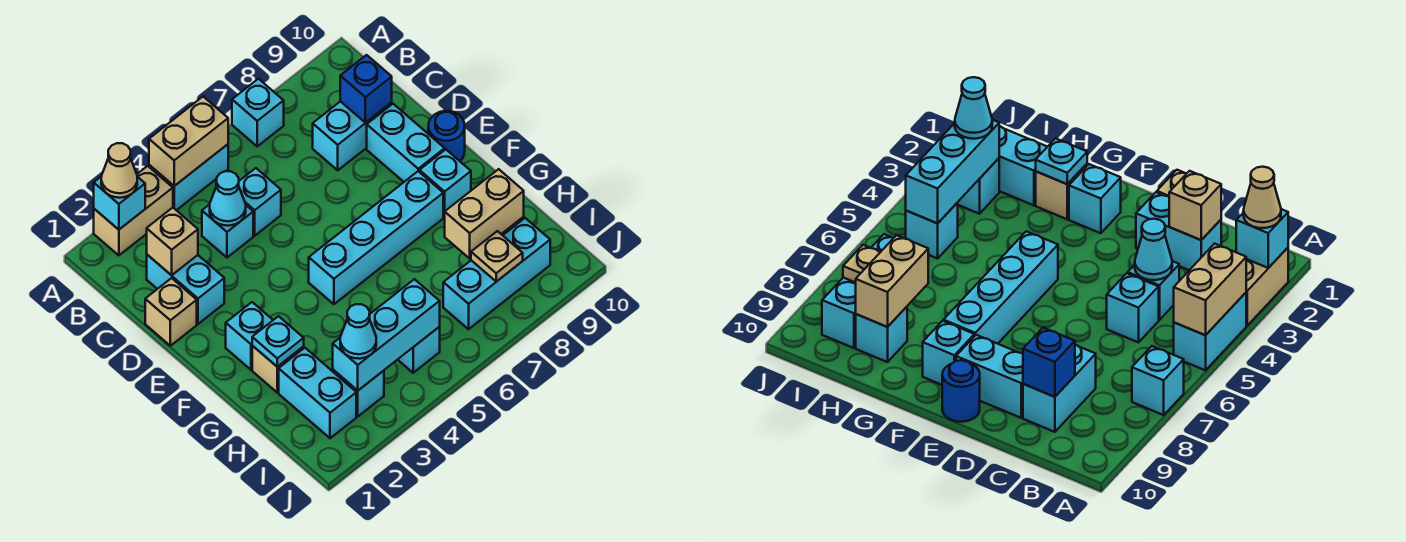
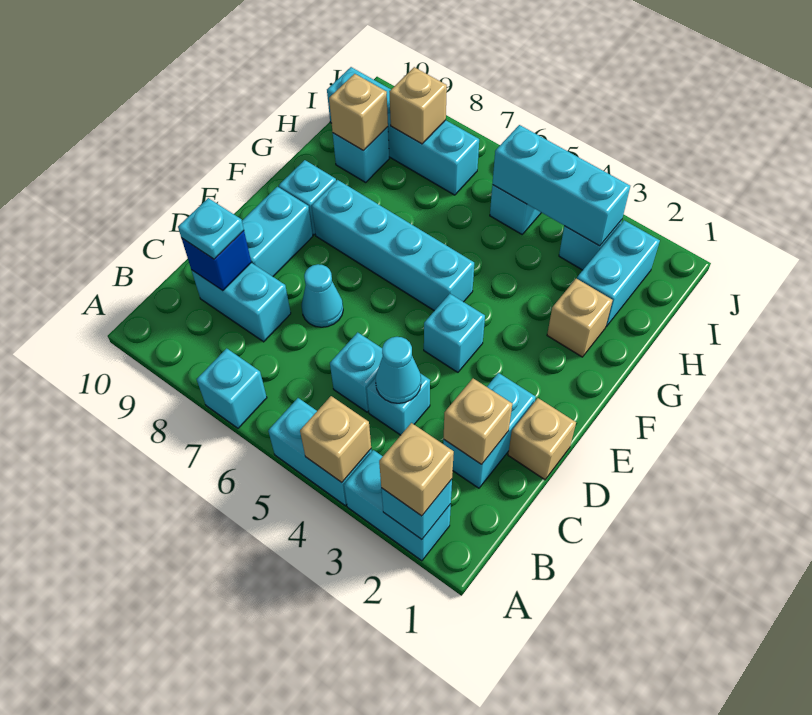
tan brick A2:A3 level 1 -> cyan brick A2:A3 level 1
tan cone A2 level 3 -> tan brick A2 level 3
tan brick A4:A5 level 2 -> tan brick A4 level 2
blue round brick E10 level 1 -> none
cyan brick F2 level 1 -> cyan brick E4 level 1
cyan plate G2 level 2 -> cyan plate C9 level 3
tan brick H8:H9 level 2 -> tan brick H9 level 2
cyan cone I3 level 3 -> cyan cone D7 level 1
cyan brick I7:I9 level 1 -> cyan brick I7:I10 level 1
tan plate I8 level 2 -> tan brick I8 level 2

